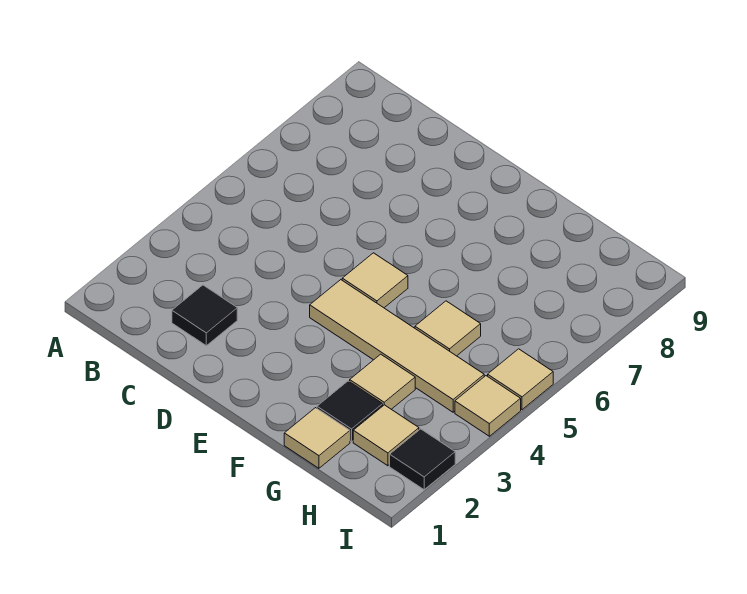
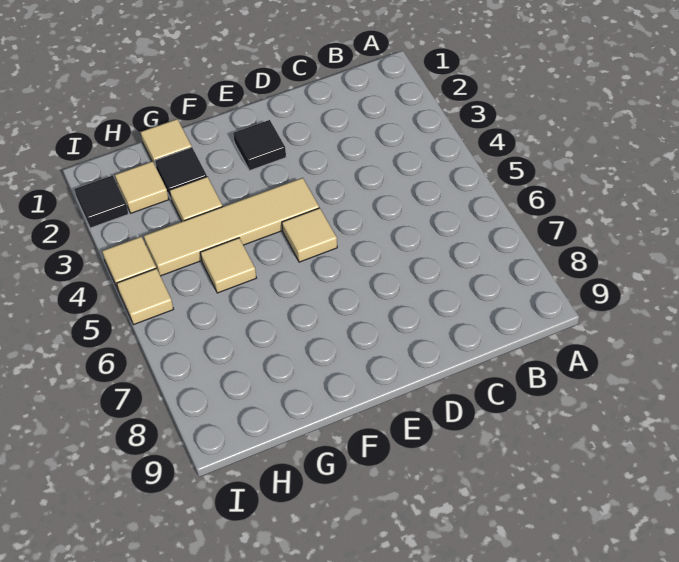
black tile C2 level 1 -> black tile E2 level 1

